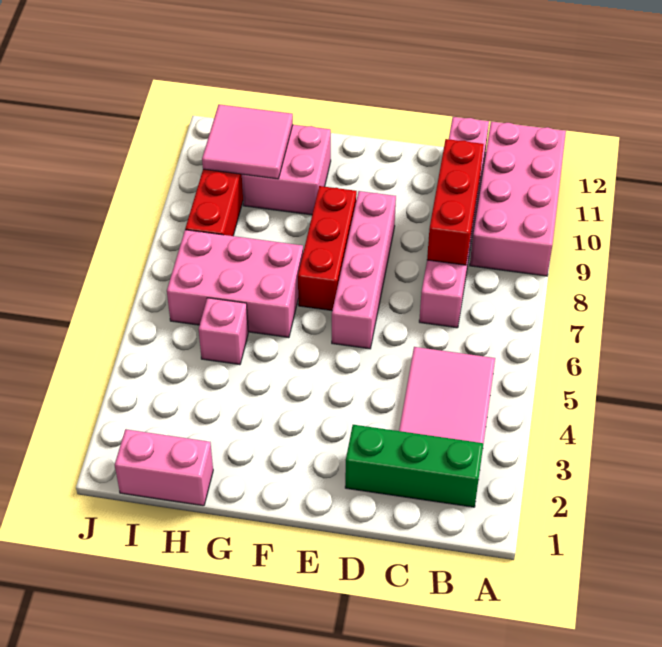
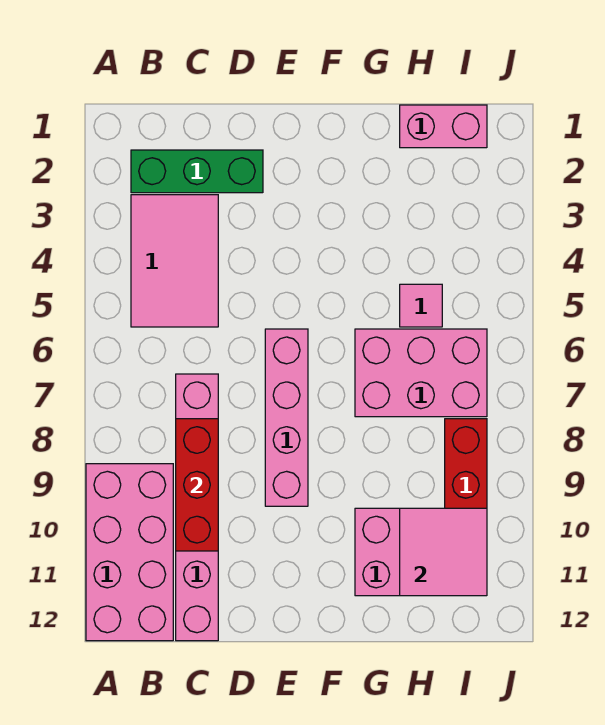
red brick F7:F9 level 1 -> none
pink brick H5 level 1 -> pink tile H5 level 1

